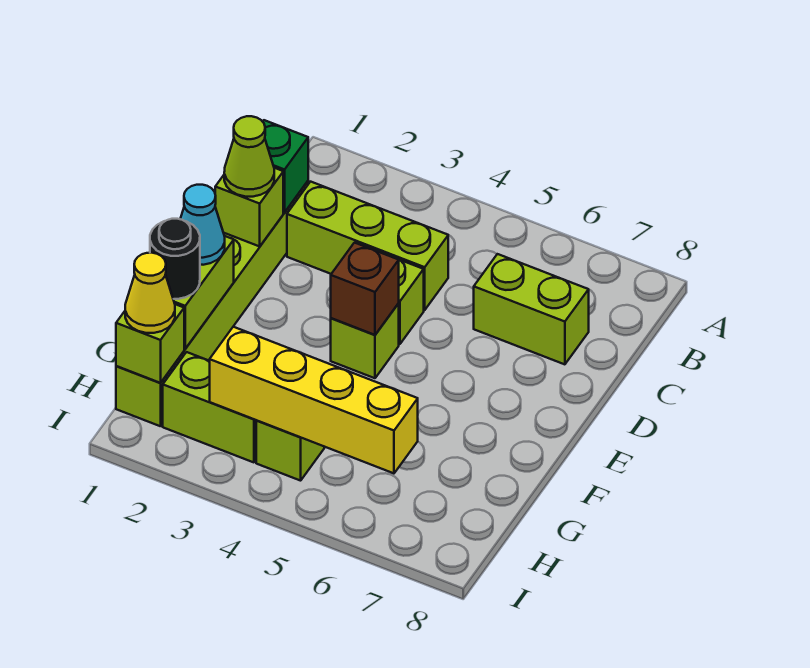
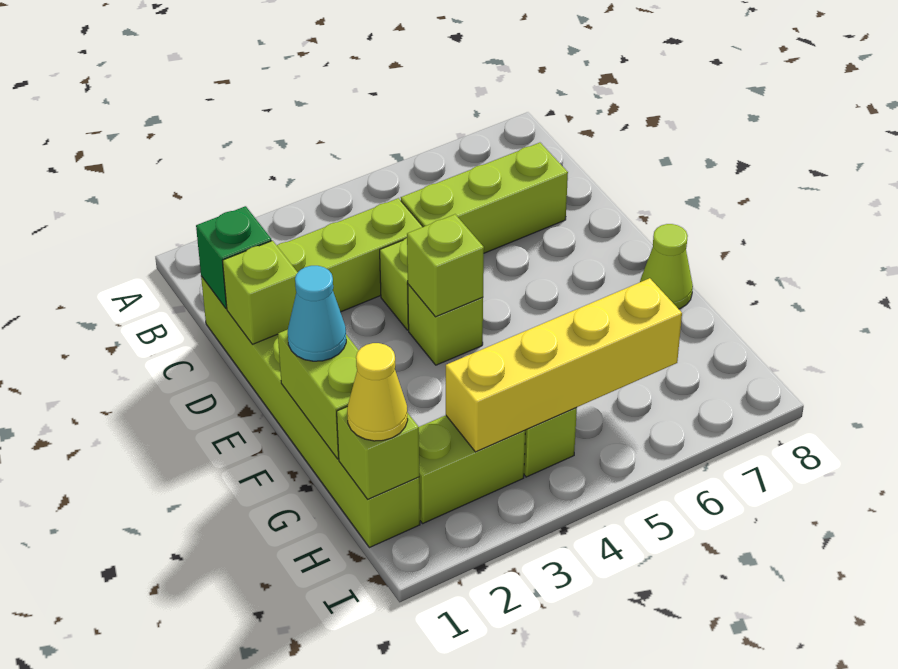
lime brick C6:C7 level 1 -> lime brick C5:C7 level 1
lime cone D1 level 3 -> lime cone F8 level 1
brown brick E4 level 2 -> lime brick E4 level 2
black round brick G1 level 3 -> none

